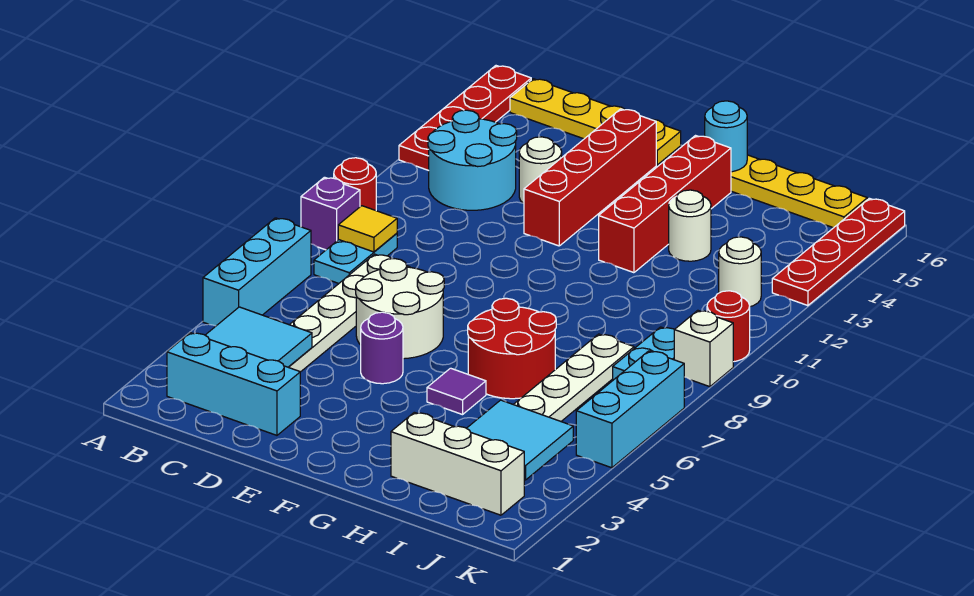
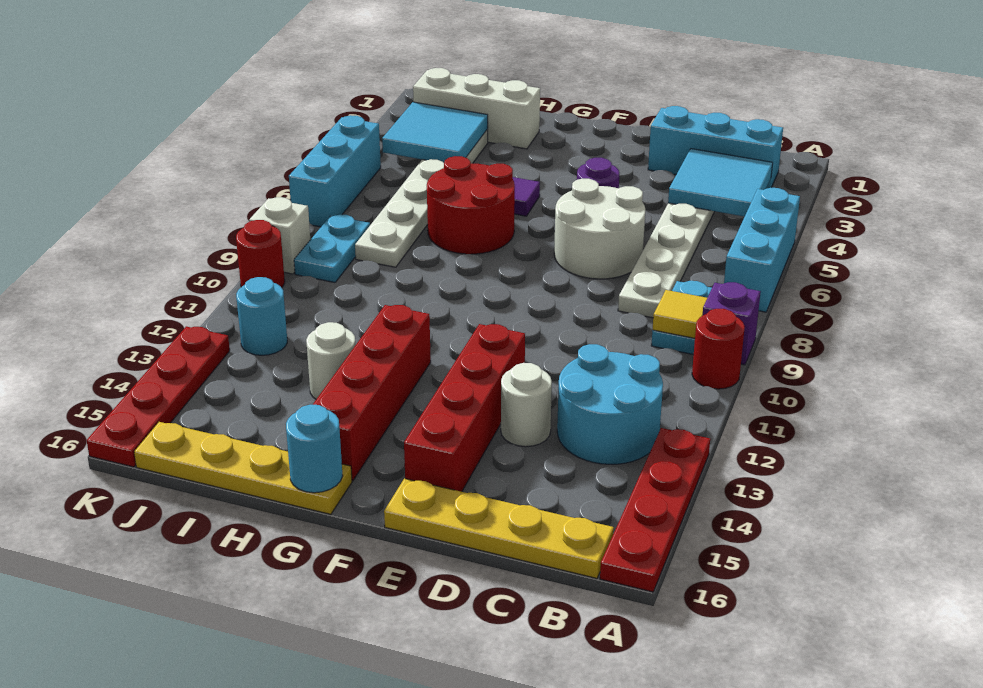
white round brick J12 level 1 -> cyan round brick J12 level 1

